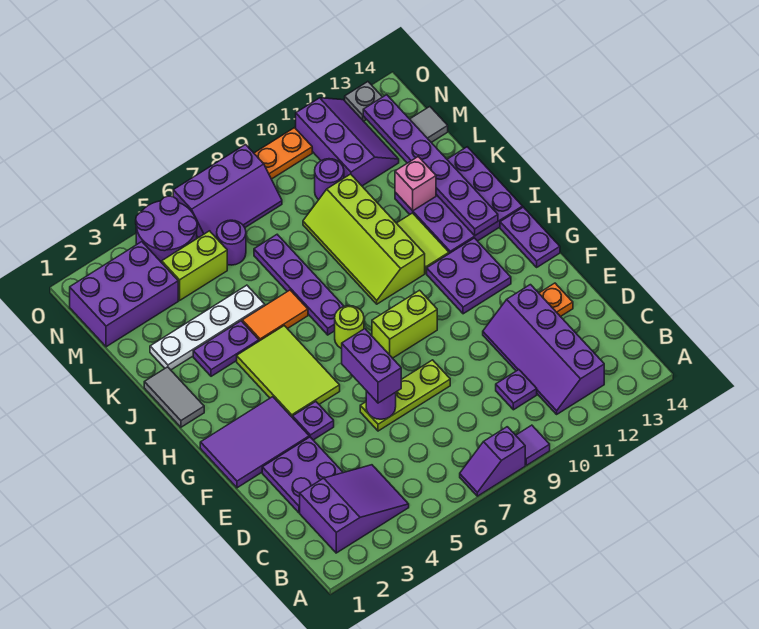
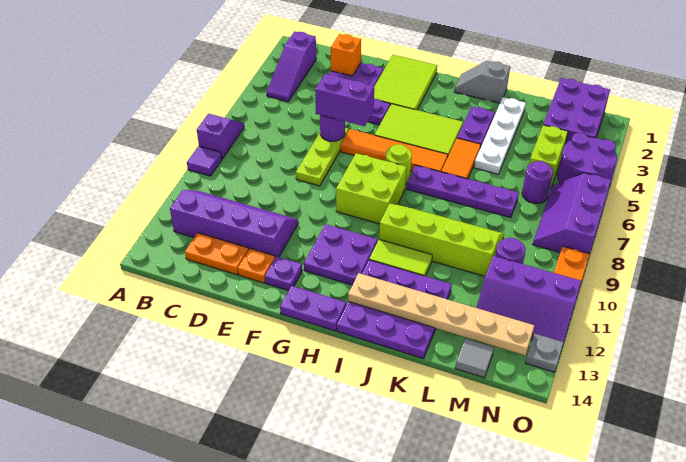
purple slope B2:C4 level 1 top 2 -> purple slope B2:B4 level 1 top 2
purple plate C10 level 1 -> purple plate F13 level 1
none -> orange plate C13:D13 level 1
none -> orange brick D2 level 2
purple tile F1:G3 level 1 -> lime tile F1:G3 level 1
none -> orange tile F6:I6 level 1
lime brick G8:G9 level 1 -> lime brick G8:H9 level 1
grey tile I1:J1 level 1 -> grey slope I1:J1 level 1 top J
purple plate I13:N13 level 2 -> tan plate I13:N13 level 2
pink brick K12 level 2 -> none

